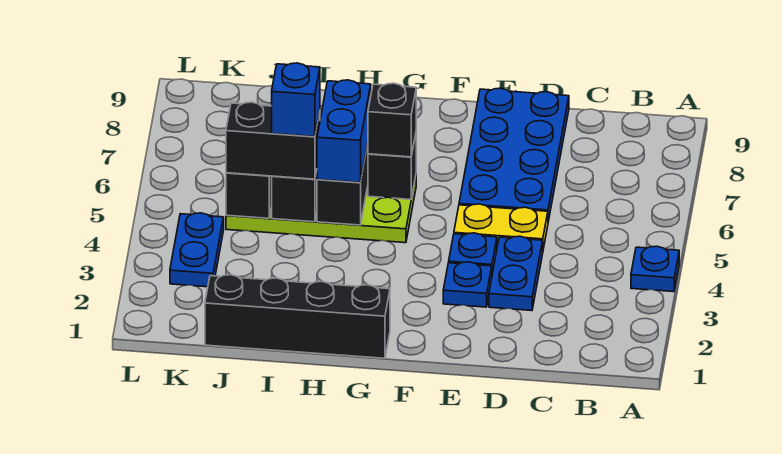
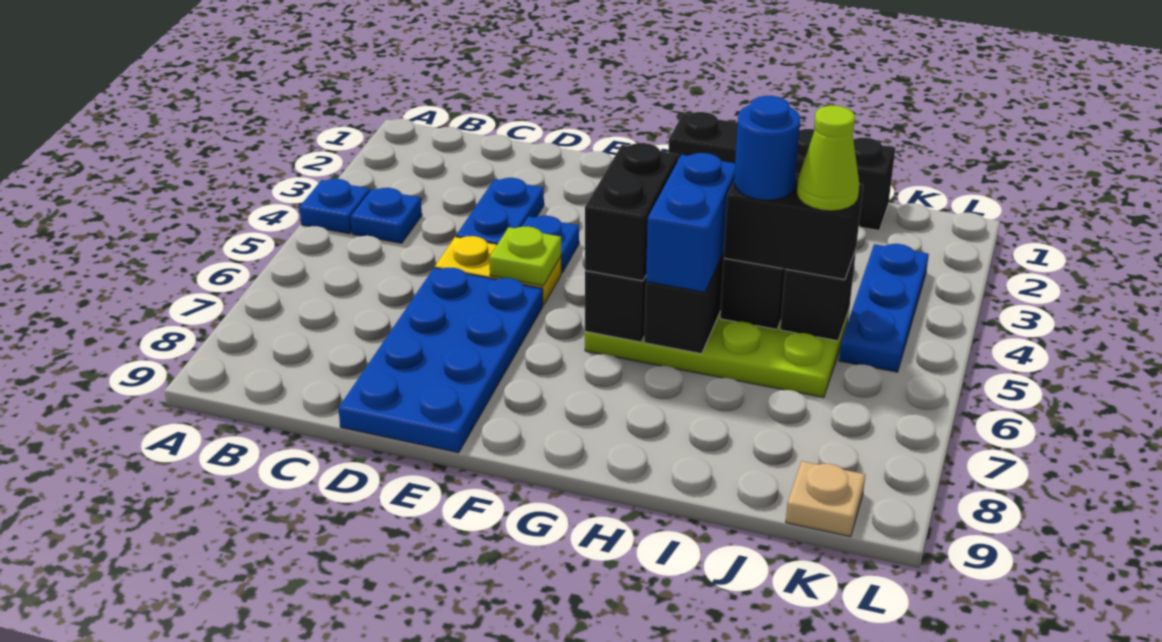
blue plate E3 level 1 -> blue plate B4 level 1
none -> lime plate E5 level 2
black brick G6 level 3 -> black brick G5:G6 level 3
blue brick I5 level 4 -> blue round brick I5 level 4
none -> lime cone J5 level 4
blue plate K3:K4 level 1 -> blue plate K3:K5 level 1
none -> tan plate K9 level 1

